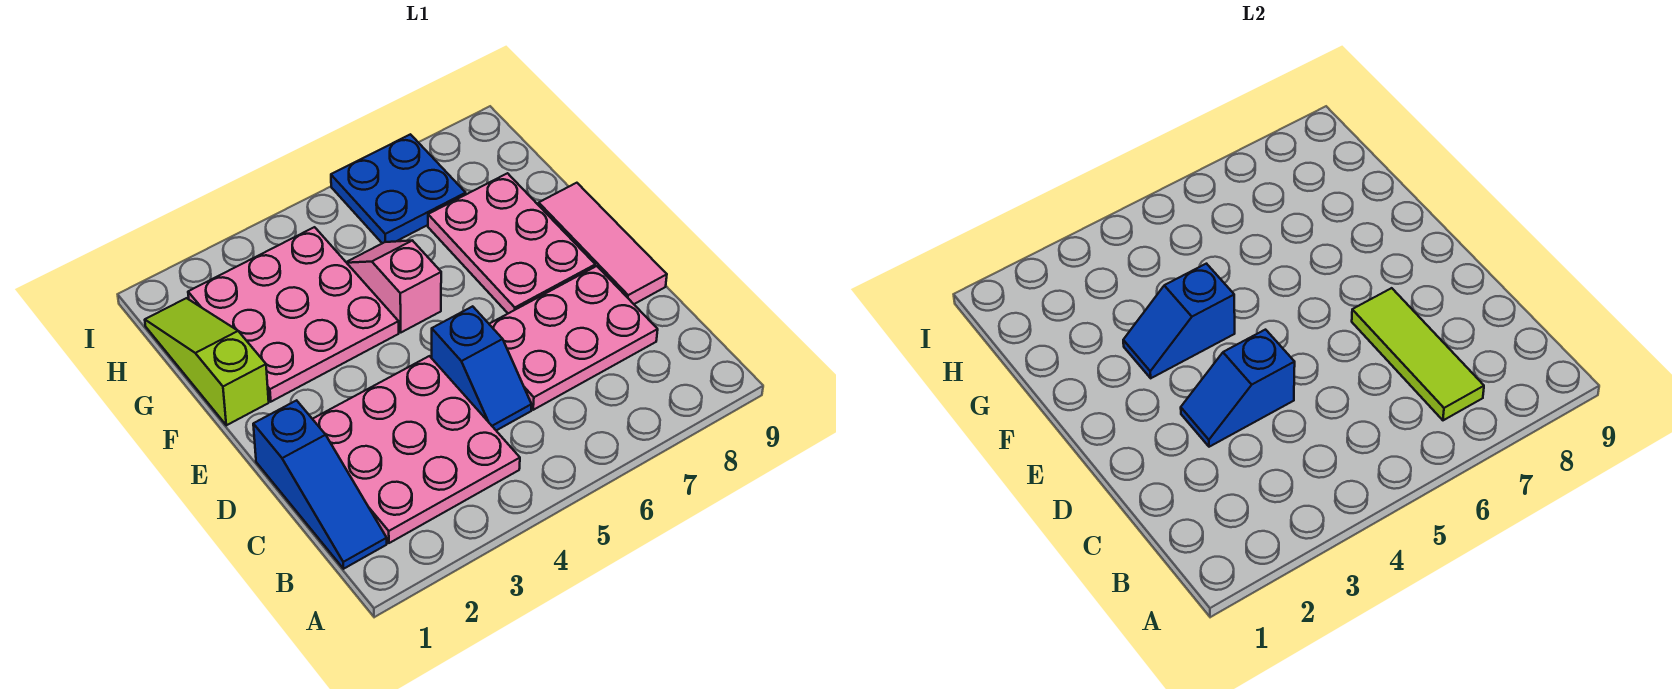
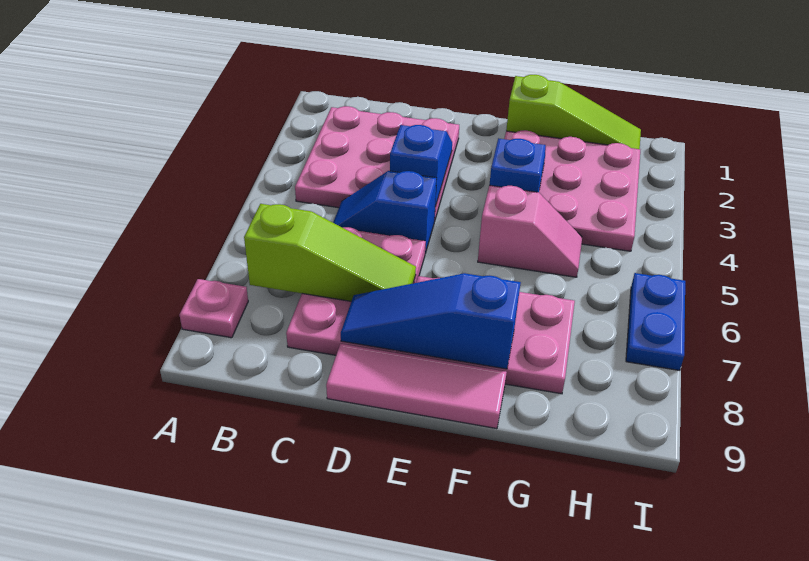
none -> pink plate A8 level 1
blue slope B1:D1 level 1 top D -> blue slope D8:F8 level 2 top F
lime tile B7:D7 level 2 -> lime slope B7:D7 level 2 top B
blue plate H6:I7 level 1 -> blue plate I6:I7 level 1

